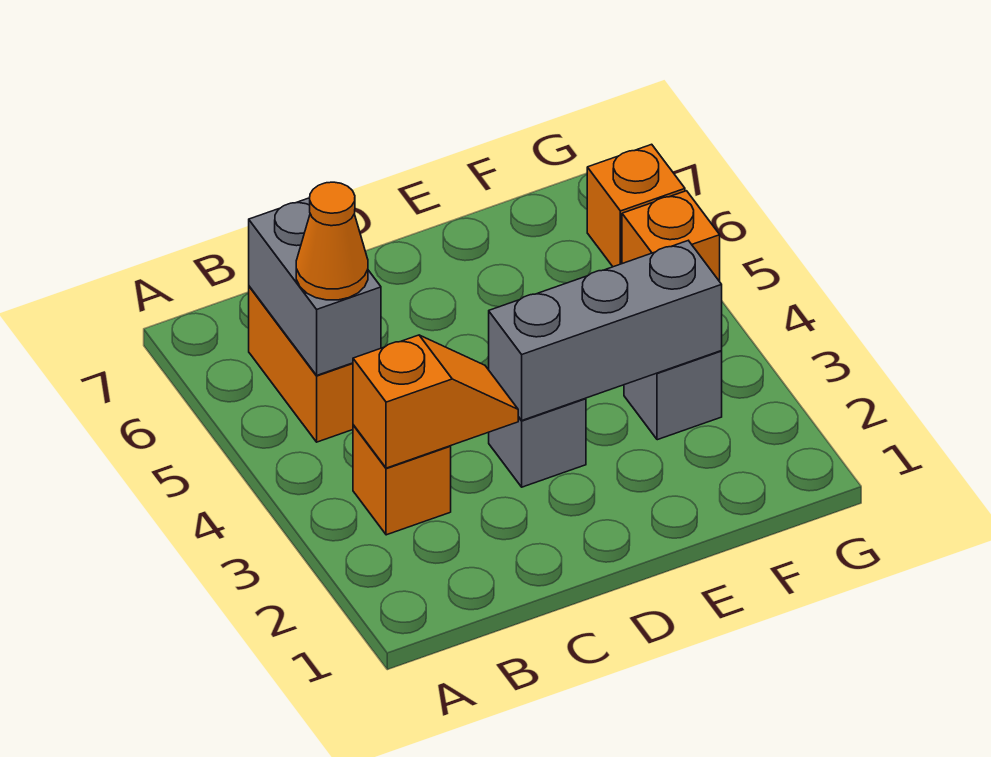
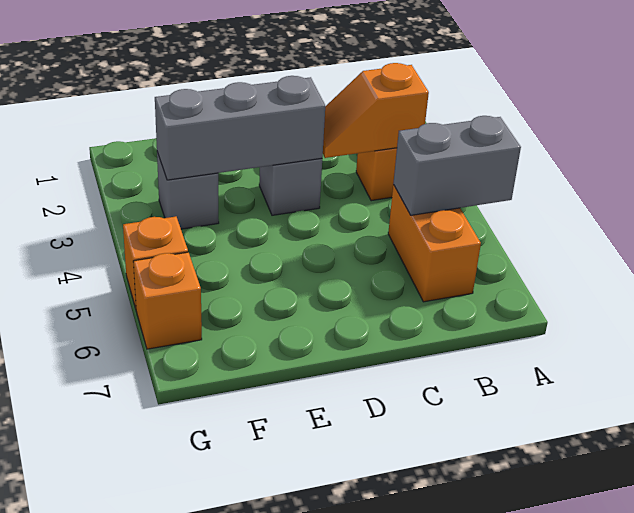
grey brick B5:B6 level 2 -> grey brick A5:B5 level 2
orange cone B5 level 3 -> none

